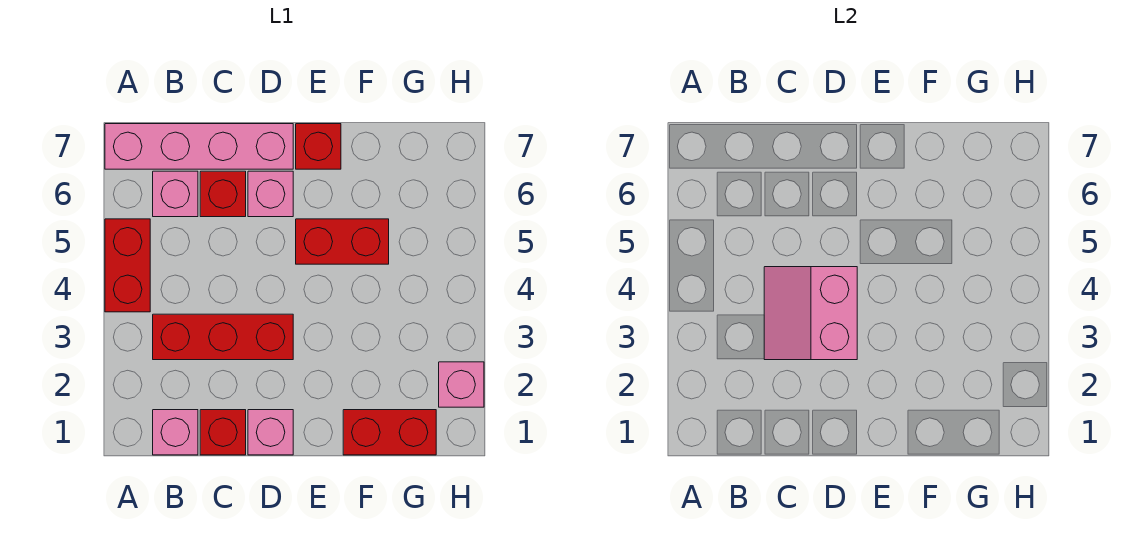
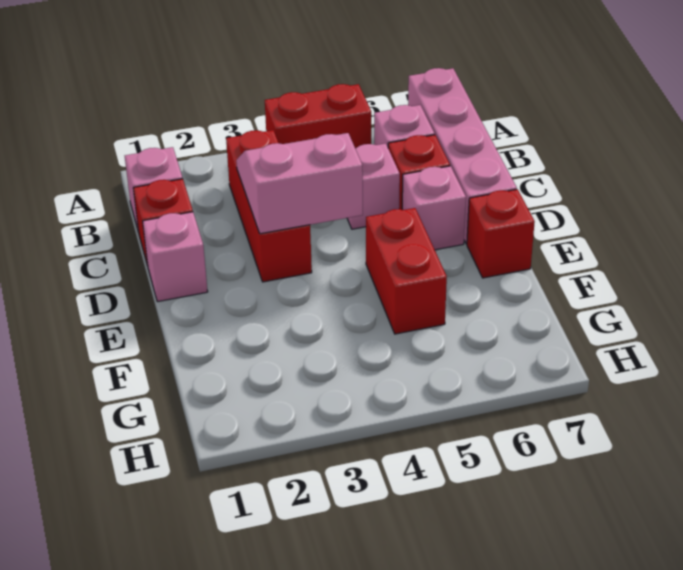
red brick F1:G1 level 1 -> none
pink brick H2 level 1 -> pink brick C5 level 1

